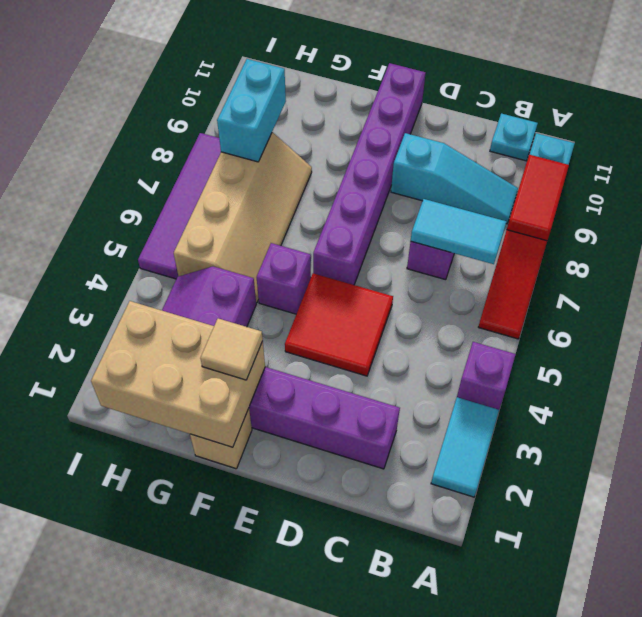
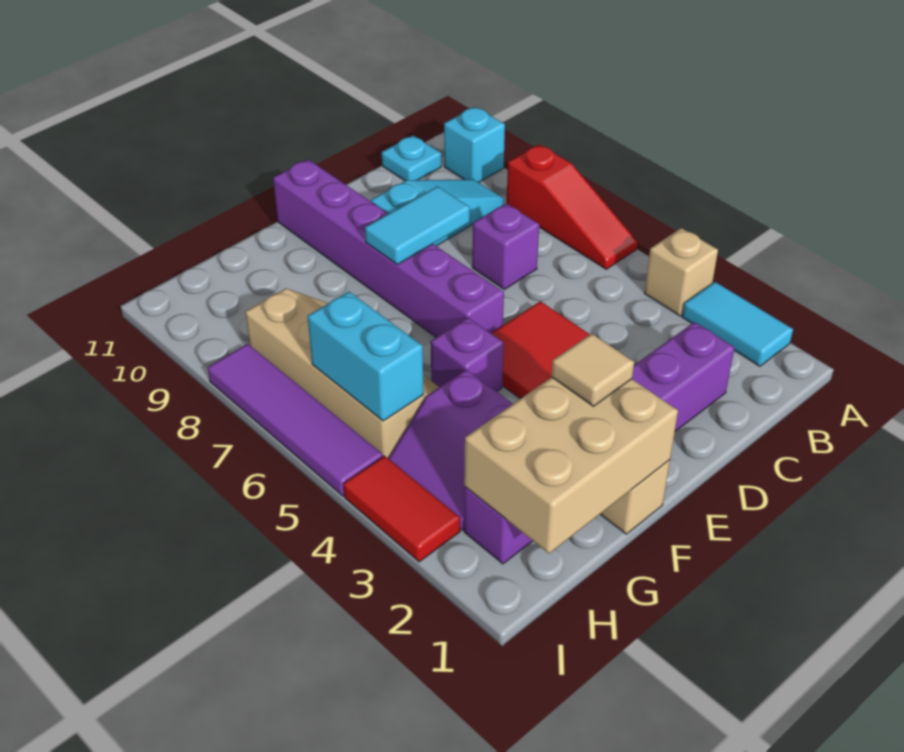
purple brick A4 level 1 -> tan brick A4 level 1
red tile A8:A9 level 2 -> red tile I3:I4 level 1
cyan tile B7:C7 level 2 -> cyan tile D8:E8 level 2
cyan brick H8:H9 level 2 -> cyan brick H5:H6 level 2

